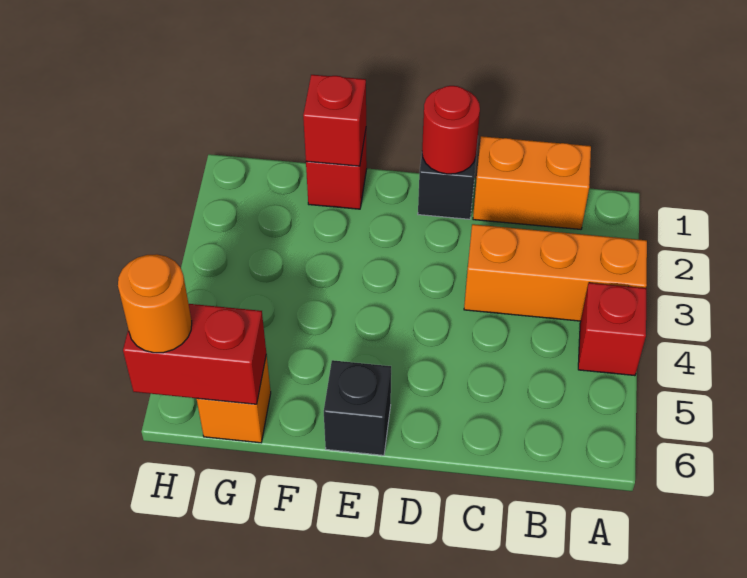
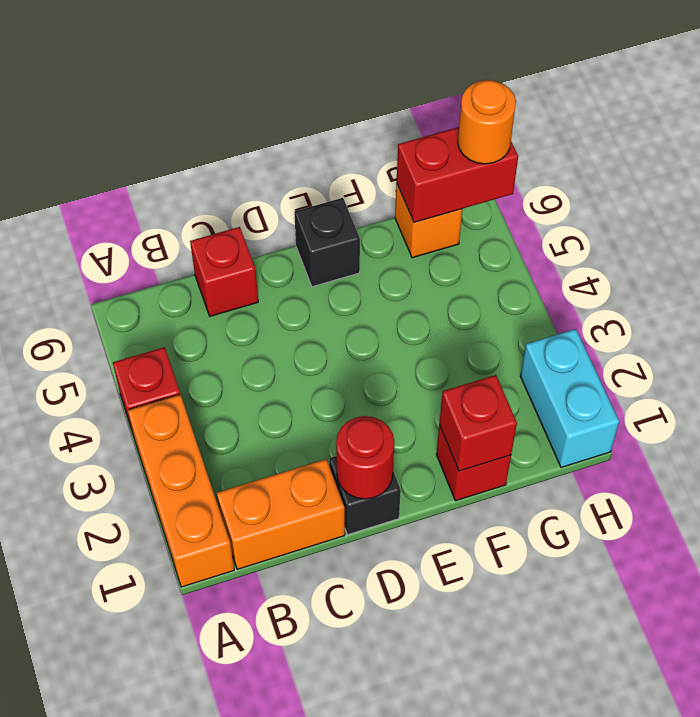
orange brick A3:C3 level 1 -> orange brick A1:A3 level 1
none -> red brick C6 level 1
none -> cyan brick H1:H2 level 1

